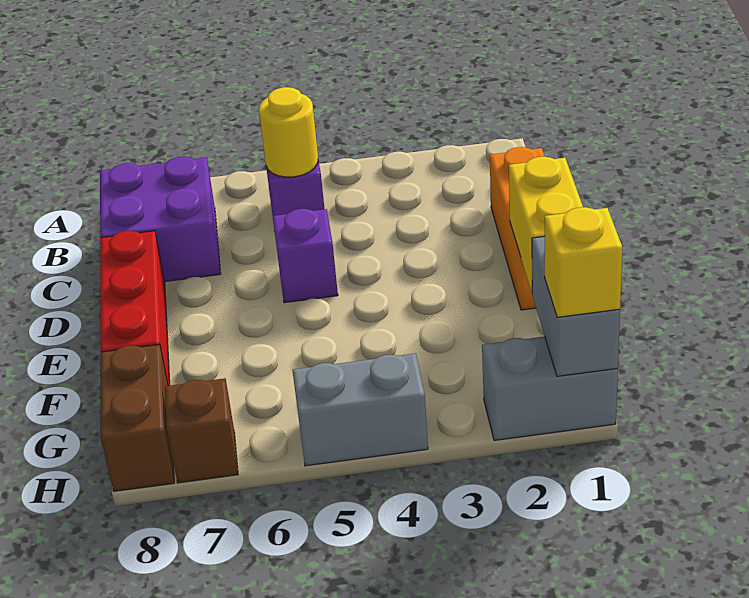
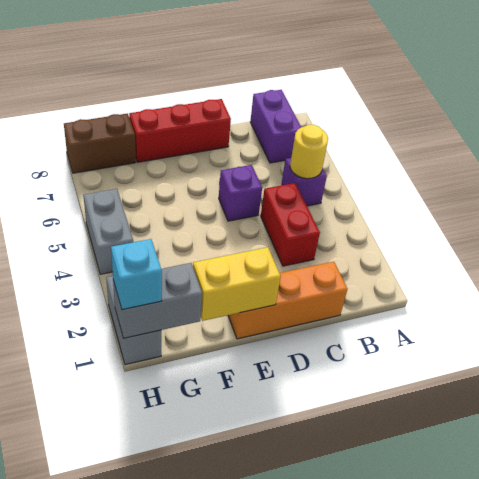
purple brick B7:C8 level 1 -> purple brick B7:B8 level 1
none -> red brick C3:C4 level 1
yellow brick H1 level 3 -> cyan brick H1 level 3
brown brick H7 level 1 -> none

